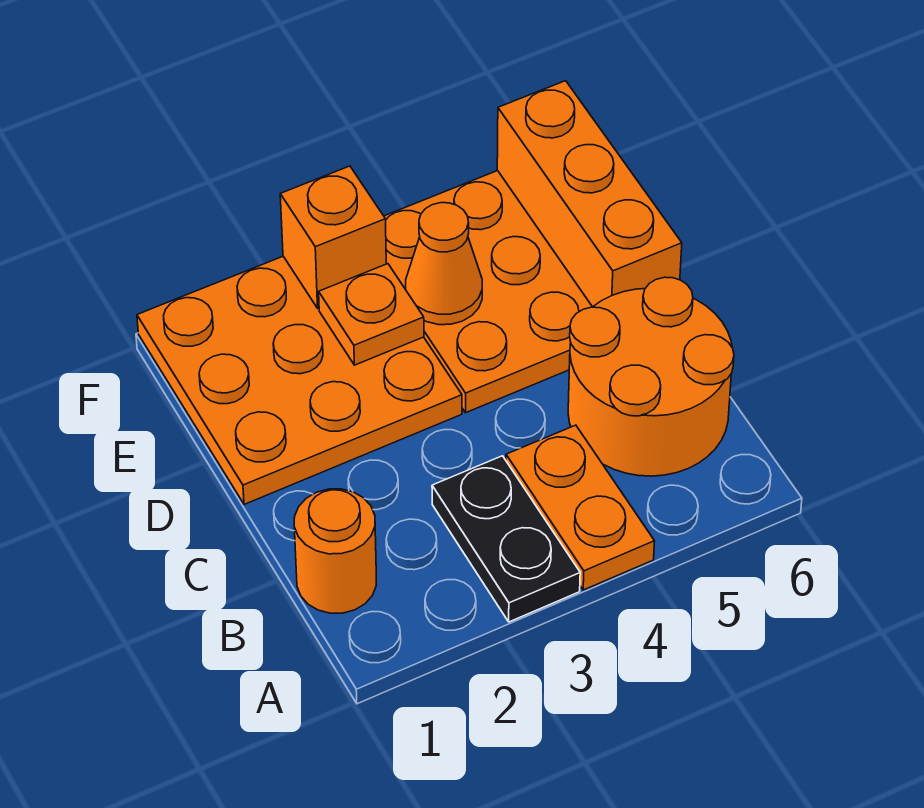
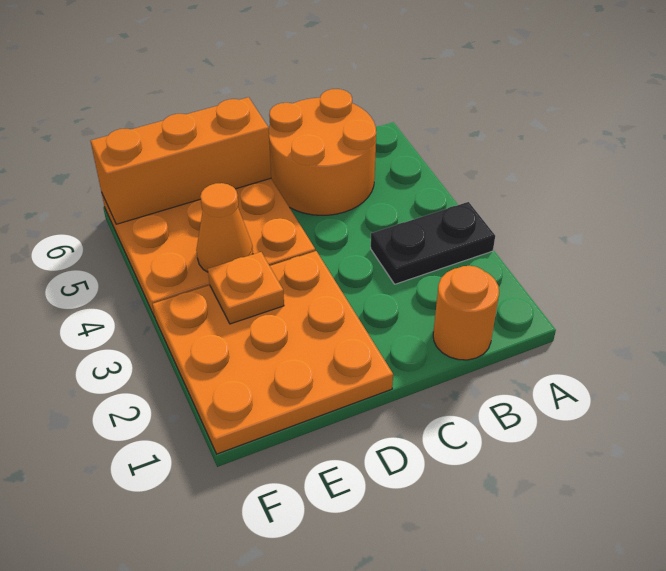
orange plate A4:B4 level 1 -> none
orange brick F3 level 2 -> none

